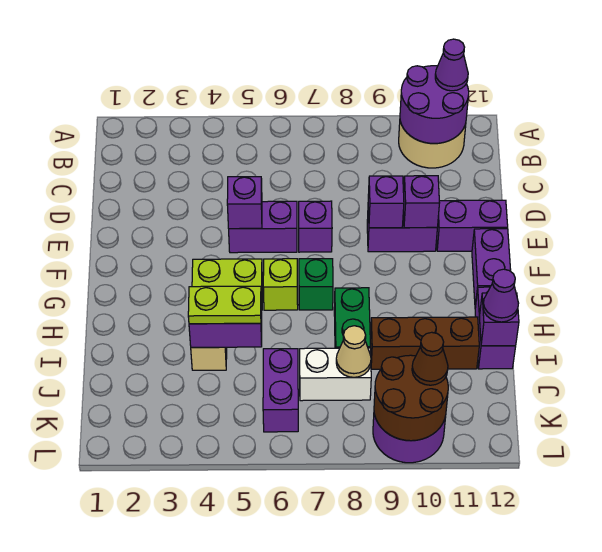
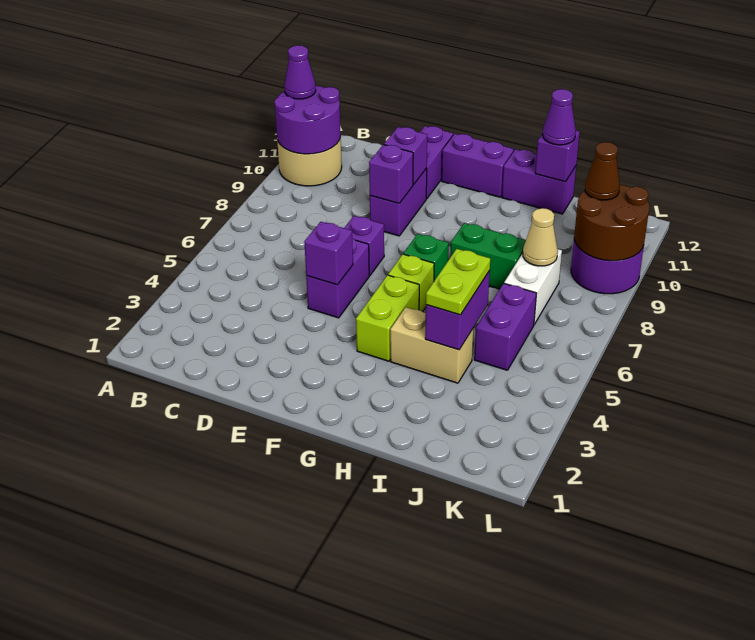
brown brick I9:I11 level 1 -> none
purple brick J6:K6 level 1 -> purple brick J5:J6 level 1

